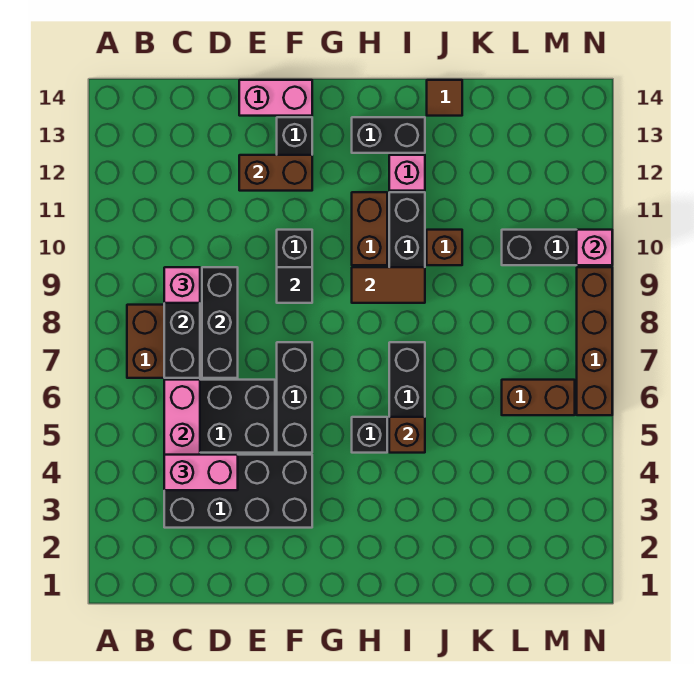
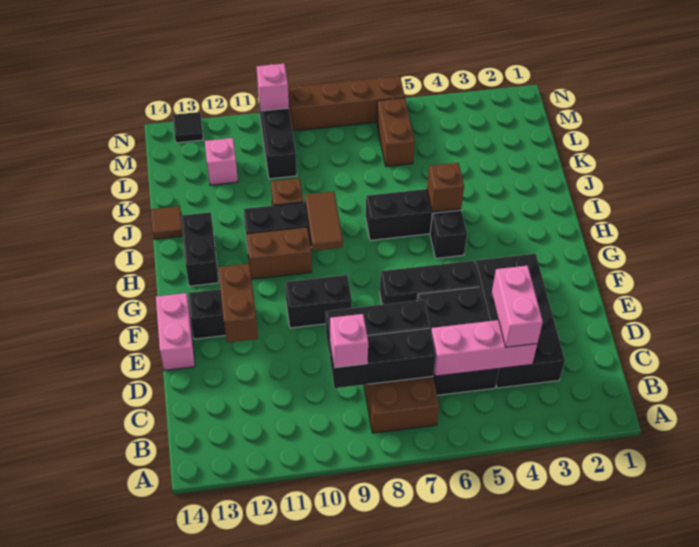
black tile F9 level 2 -> black tile N13 level 1
pink brick I12 level 1 -> pink brick L12 level 1

